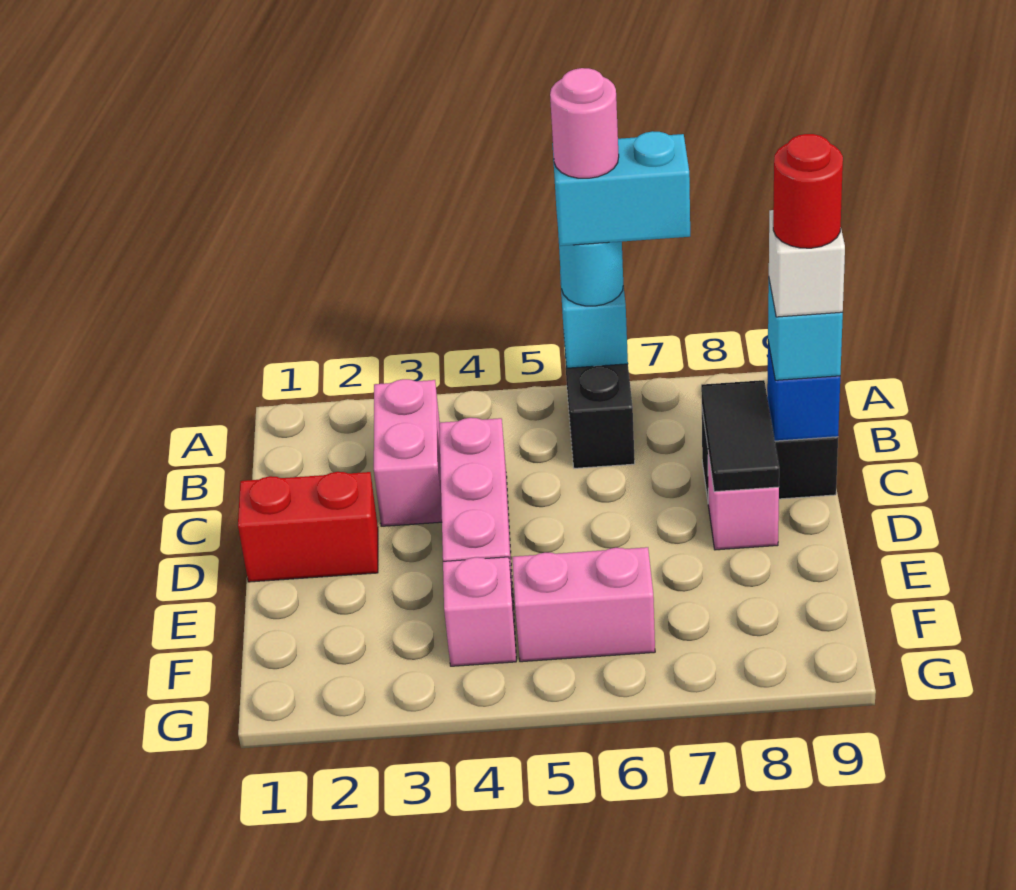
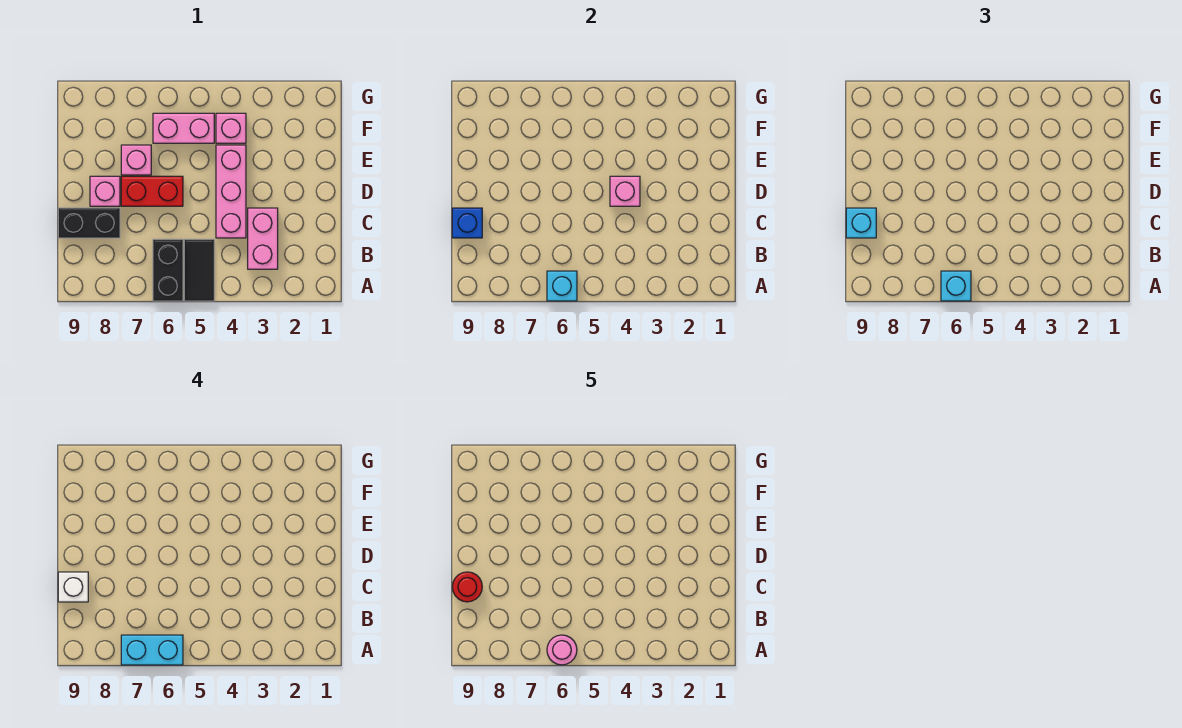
cyan round brick A6 level 3 -> cyan brick A6 level 3
black tile C8:D8 level 2 -> black tile A5:B5 level 1
red brick D1:D2 level 1 -> red brick D6:D7 level 1
none -> pink brick D4 level 2
none -> pink brick E7 level 1

